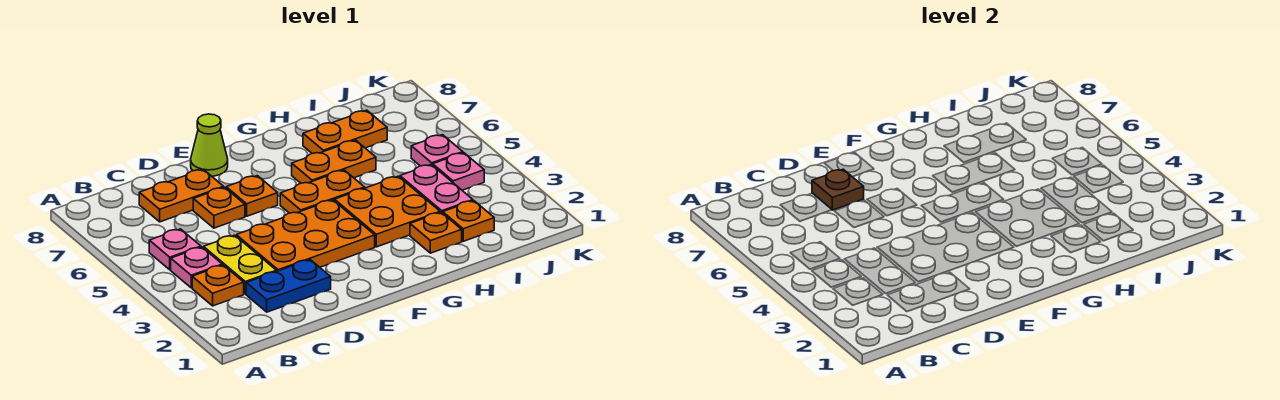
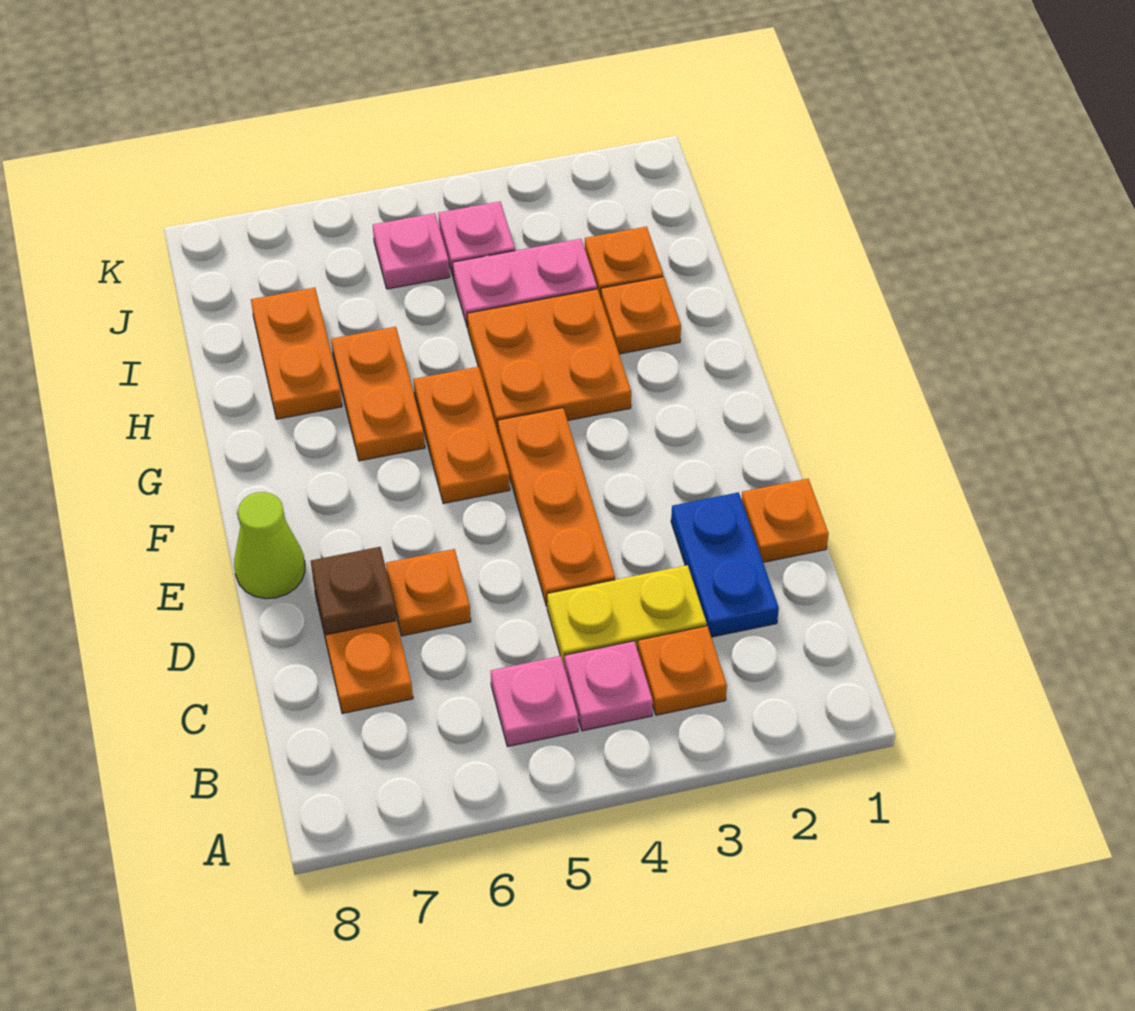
orange plate D3:F4 level 1 -> orange plate D4:F4 level 1
orange plate E6 level 1 -> orange plate D1 level 1

